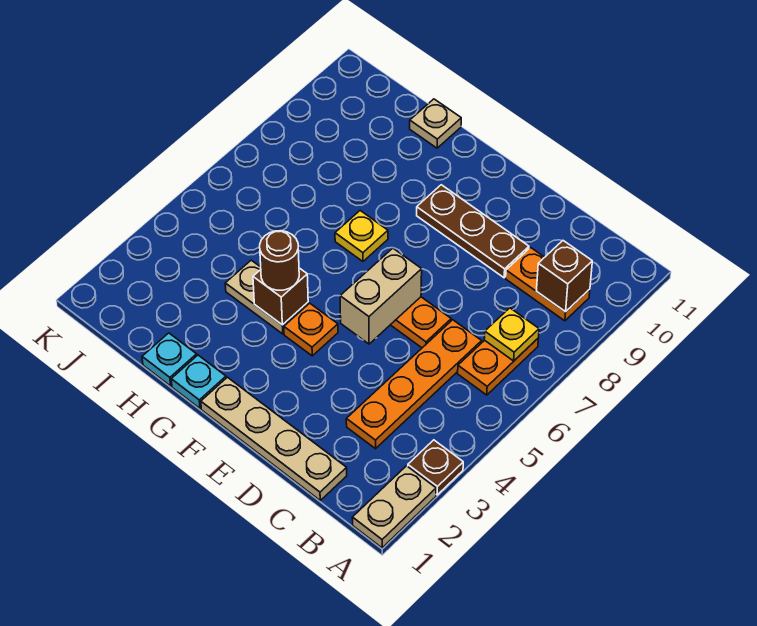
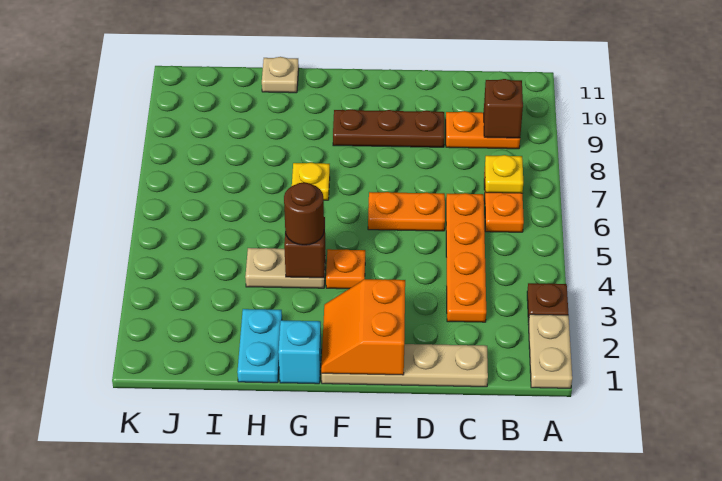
none -> orange slope E1:F2 level 2 top E
tan brick E5:E6 level 2 -> none
cyan plate G1 level 1 -> cyan brick G1 level 1
cyan plate H1 level 1 -> cyan plate H1:H2 level 1

